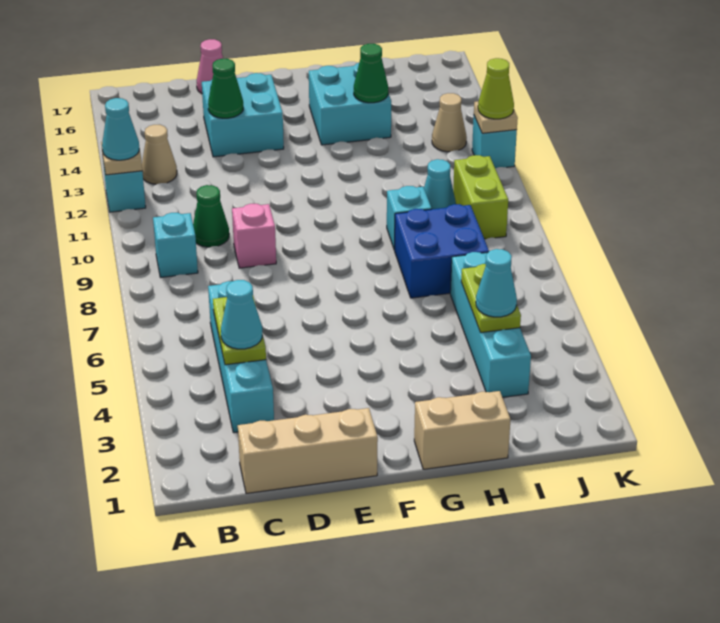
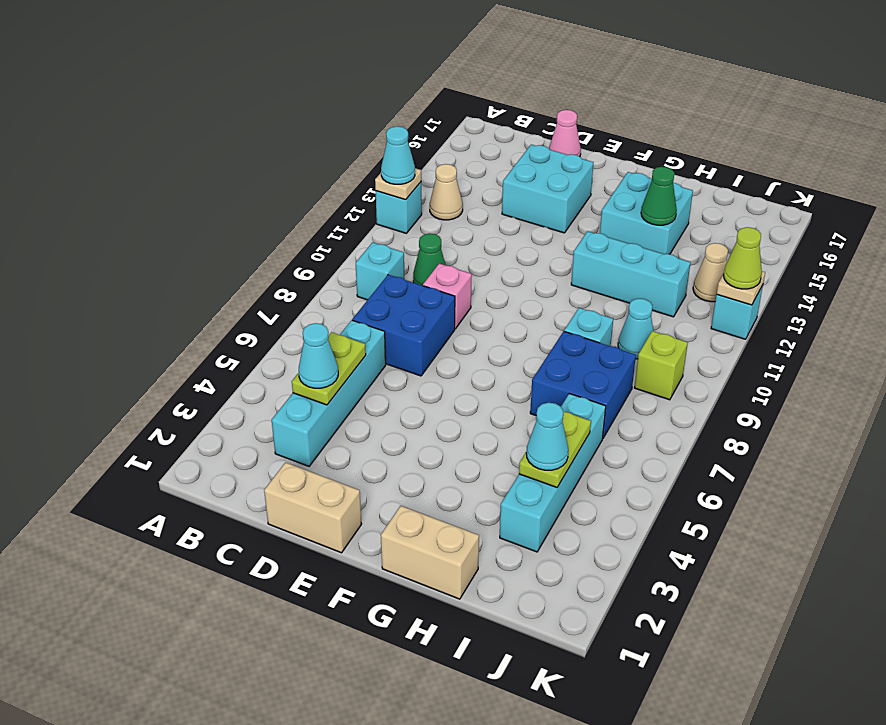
tan brick C1:E1 level 1 -> tan brick D1:E1 level 1
none -> blue brick C7:D8 level 1
green cone D14 level 2 -> none
none -> cyan brick G12:I12 level 1
lime brick J9:J10 level 1 -> lime brick J9 level 1

